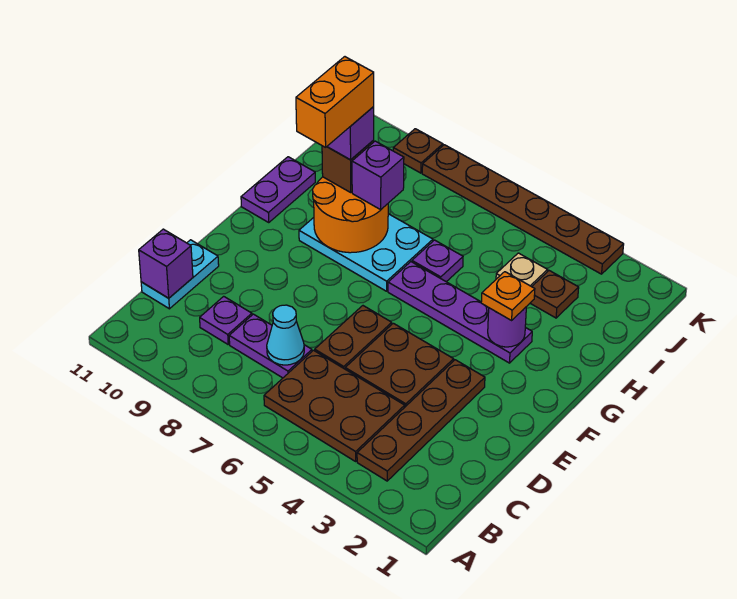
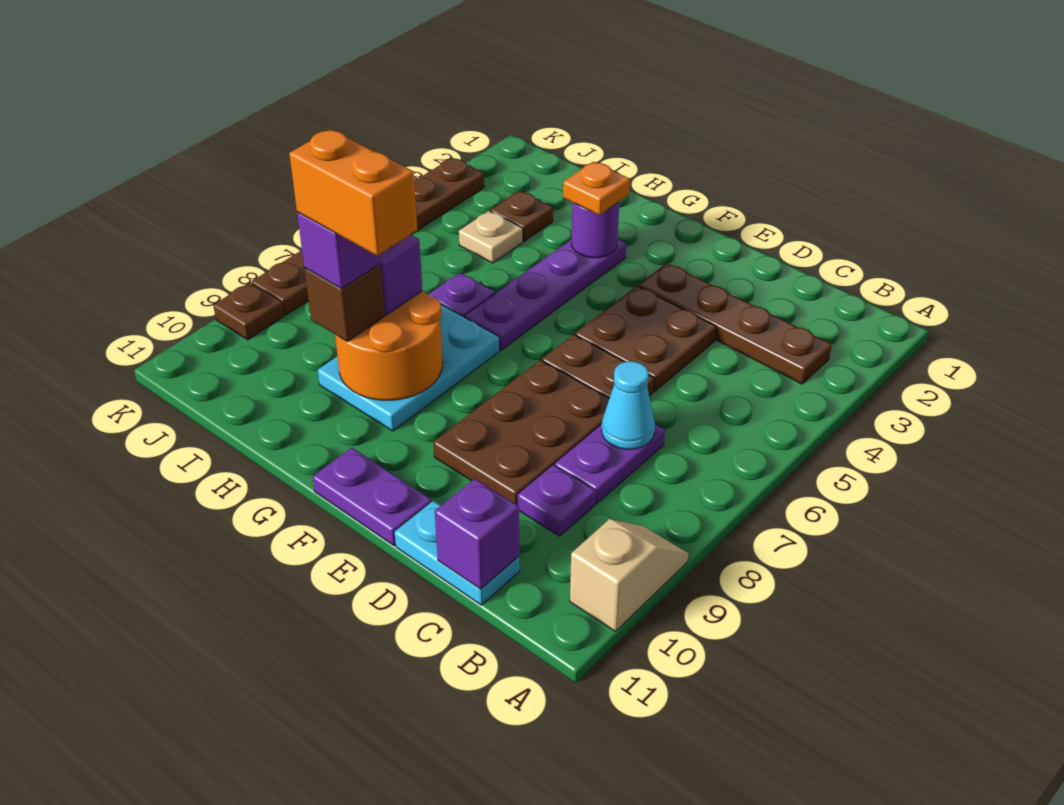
none -> tan slope A9:A10 level 1 top 10
brown plate B4:C6 level 1 -> brown plate D7:E9 level 1
purple plate G11:H11 level 1 -> purple plate E11:F11 level 1

